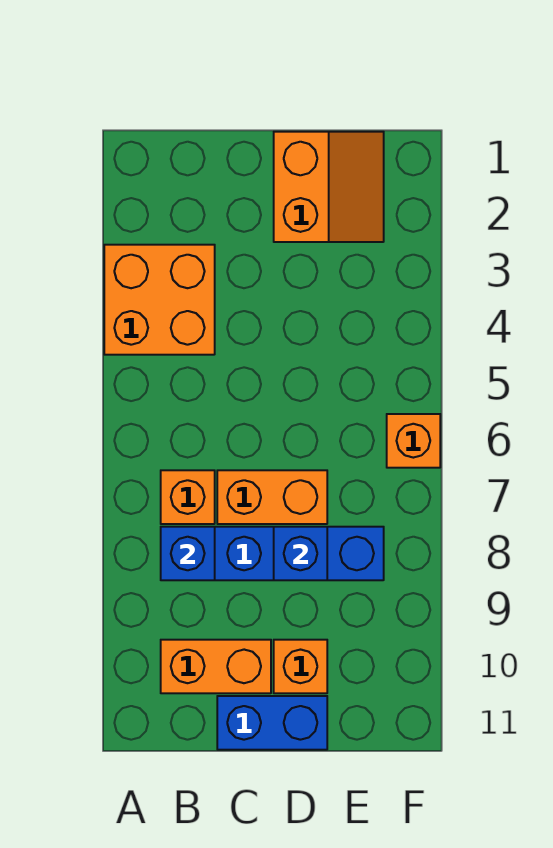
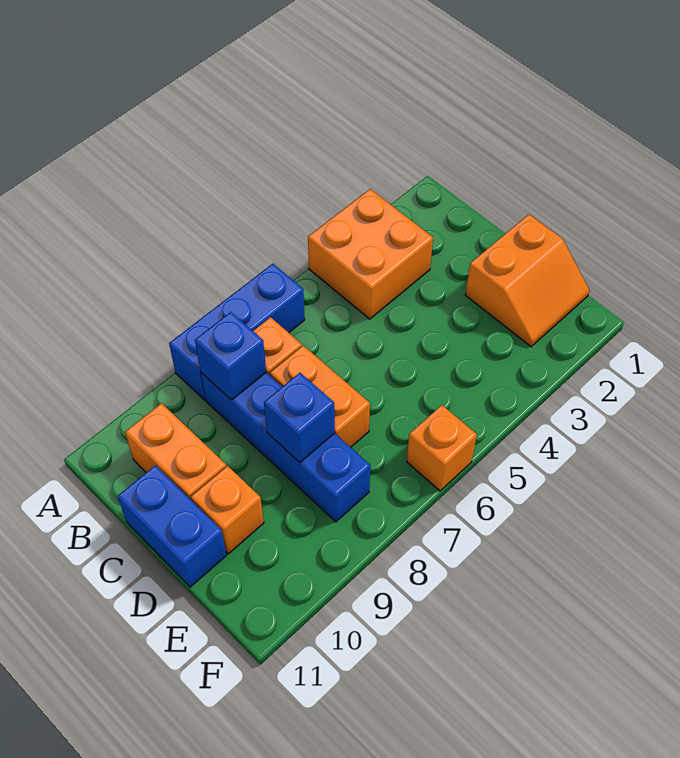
none -> blue brick A6:A8 level 1

